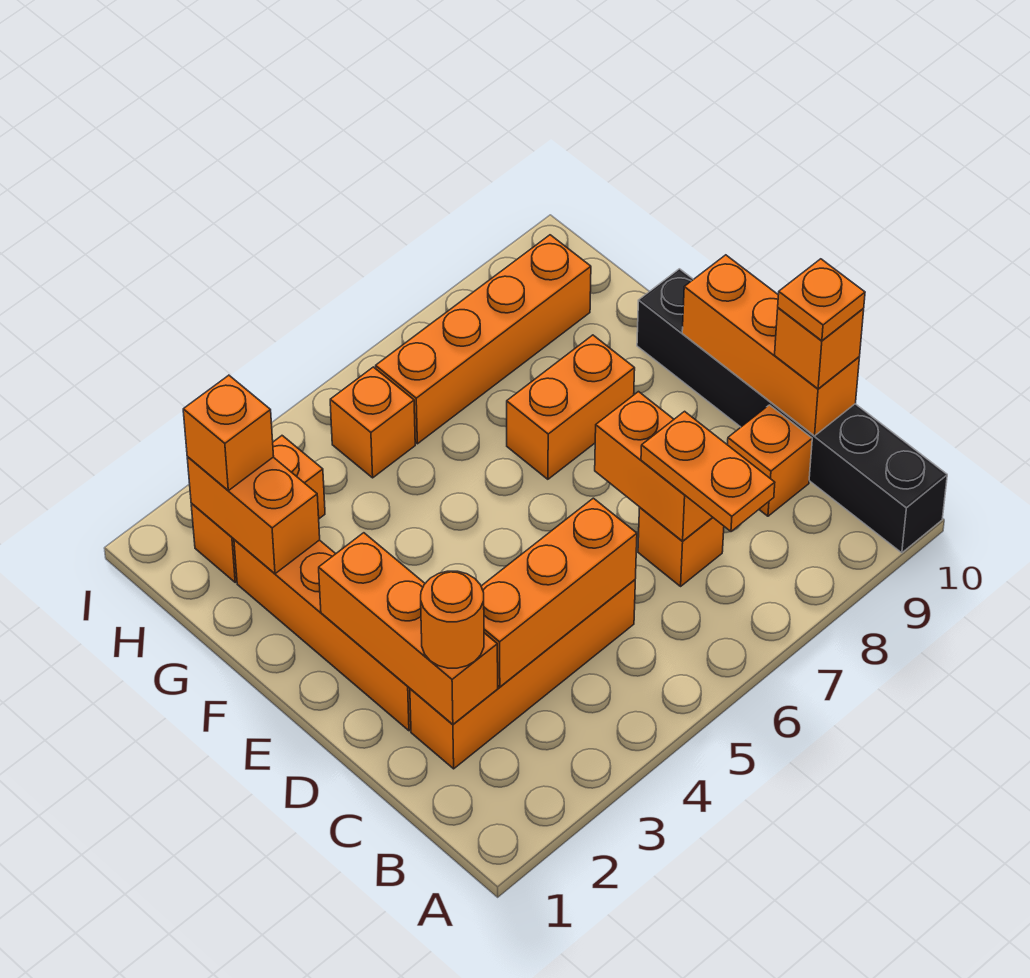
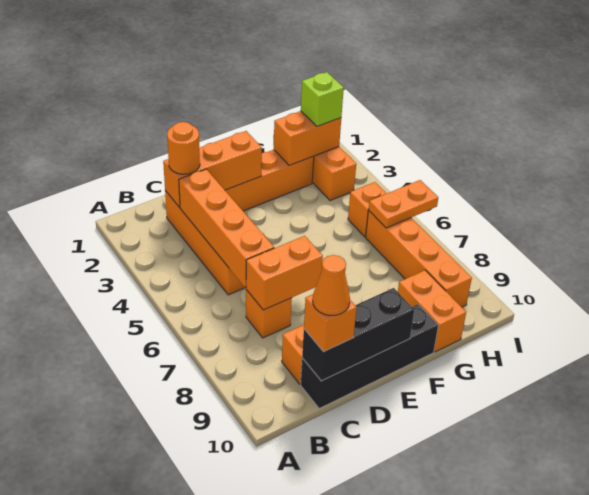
black brick A10:F10 level 1 -> black brick C10:F10 level 1
orange plate B7:C7 level 3 -> orange plate H6:I6 level 2
orange brick C3:C5 level 2 -> orange brick C3:C6 level 2
orange brick C10:E10 level 2 -> black brick C10:E10 level 2
orange plate C10 level 4 -> orange cone C10 level 4
orange brick F7:F8 level 1 -> orange brick G9:G10 level 1
orange brick H2 level 3 -> lime brick H2 level 3

